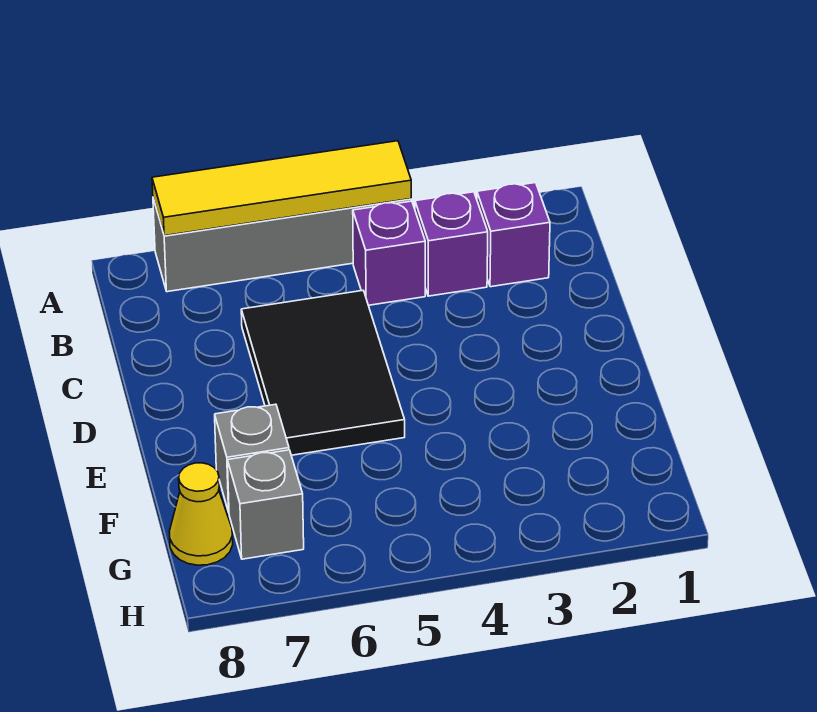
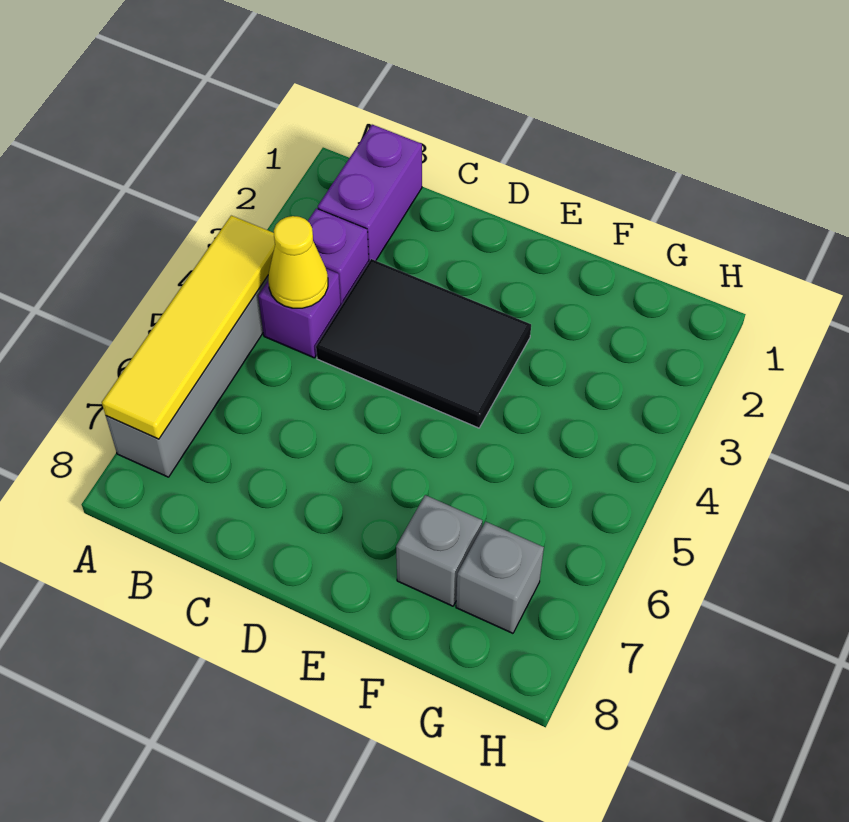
purple brick B2 level 1 -> purple brick B1:B2 level 1
black tile C5:E6 level 1 -> black tile C3:E4 level 1
yellow cone G8 level 1 -> yellow cone B4 level 2

